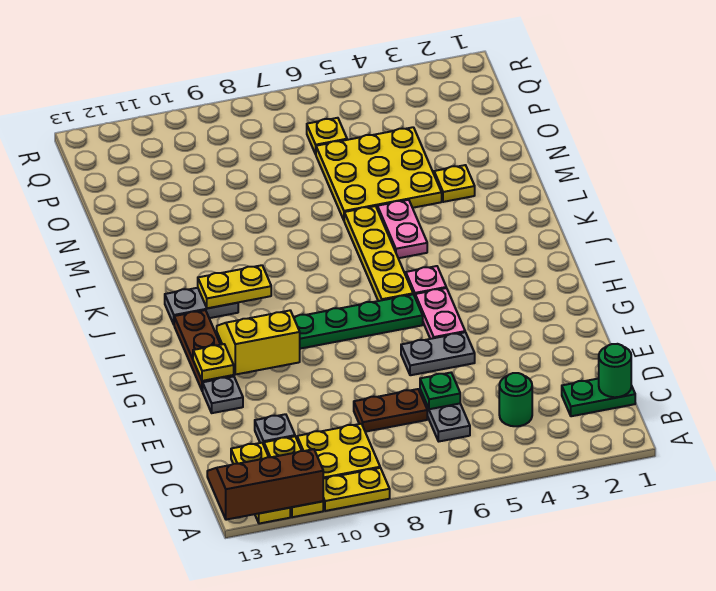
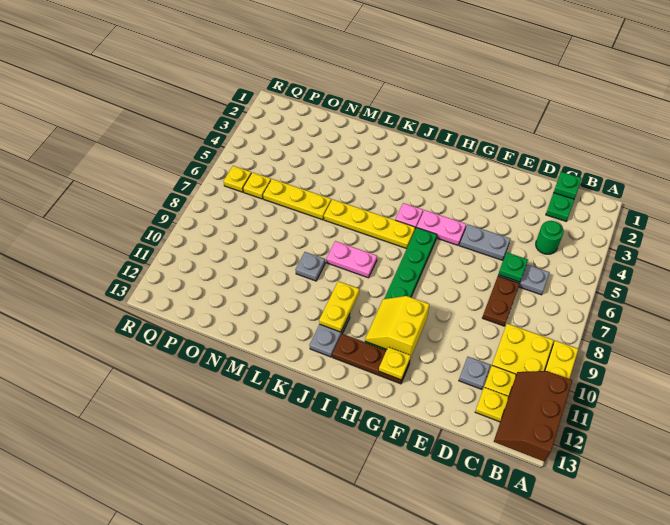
green round brick C1 level 2 -> green plate C1 level 2
grey plate F5:F6 level 1 -> grey plate E5:F5 level 1
grey plate F12 level 1 -> grey plate L9 level 1
pink plate K5:L5 level 1 -> pink plate J8:K8 level 1
yellow plate M3 level 1 -> yellow plate Q6 level 1
yellow plate M4:O6 level 1 -> yellow plate M6:O6 level 1

